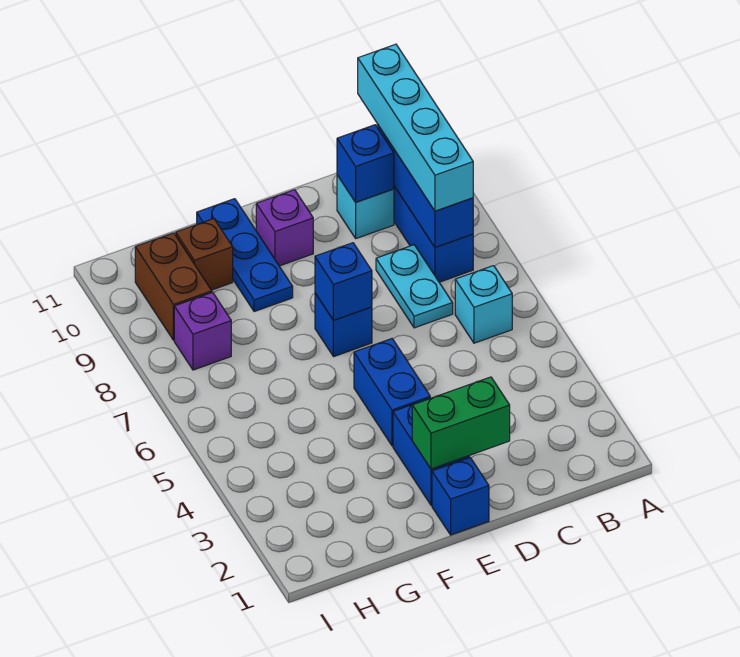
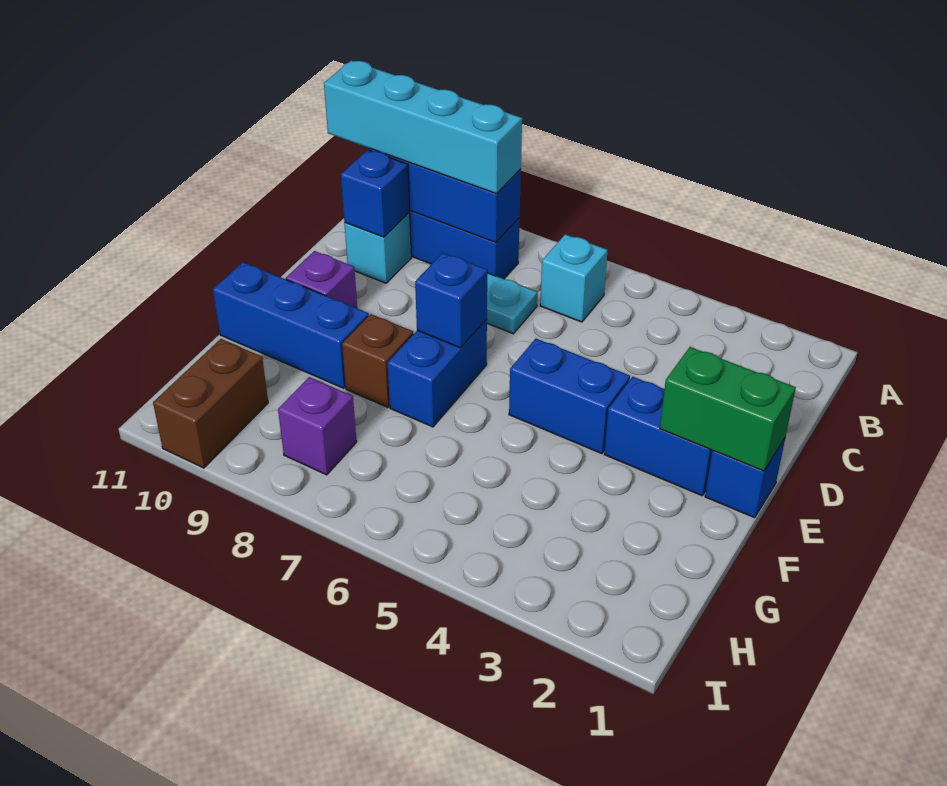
green brick D2:E2 level 2 -> green brick E1:E2 level 2
blue brick E7 level 1 -> blue brick E7:F7 level 1
blue plate F9:F11 level 1 -> blue brick F9:F11 level 1
brown brick G10 level 1 -> brown brick F8 level 1
brown brick H9:H10 level 1 -> brown brick H10:I10 level 1

